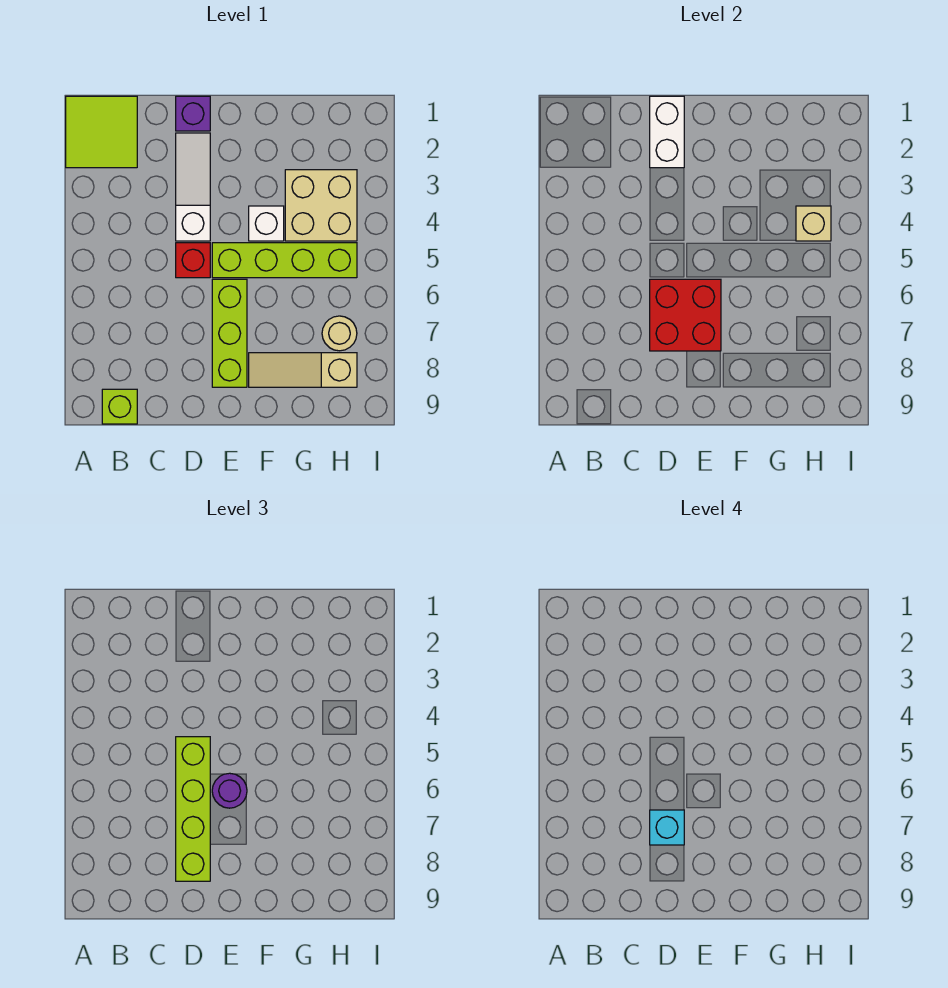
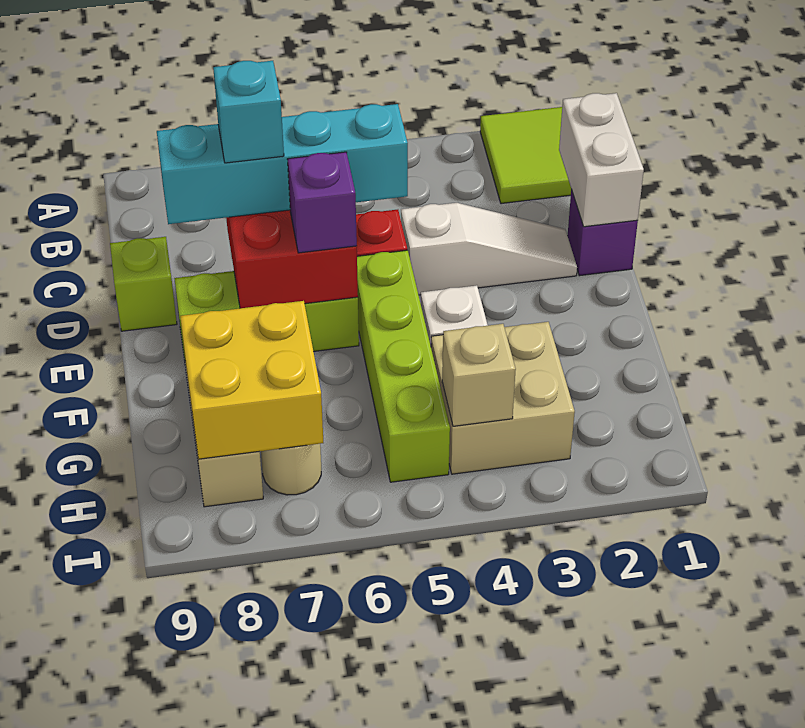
lime brick B9 level 1 -> lime brick D9 level 1
white brick D1:D2 level 2 -> white brick C1:D1 level 2
lime brick D5:D8 level 3 -> cyan brick D5:D8 level 3
purple round brick E6 level 3 -> purple brick E6 level 3
none -> yellow brick G7:H8 level 2

